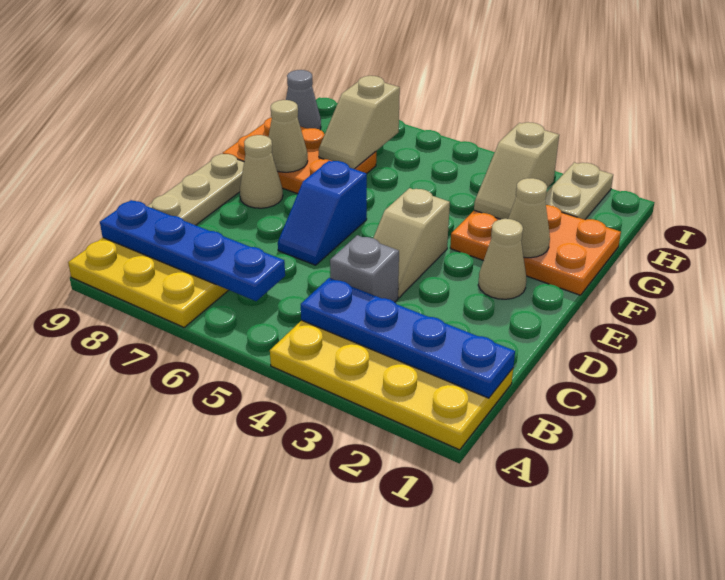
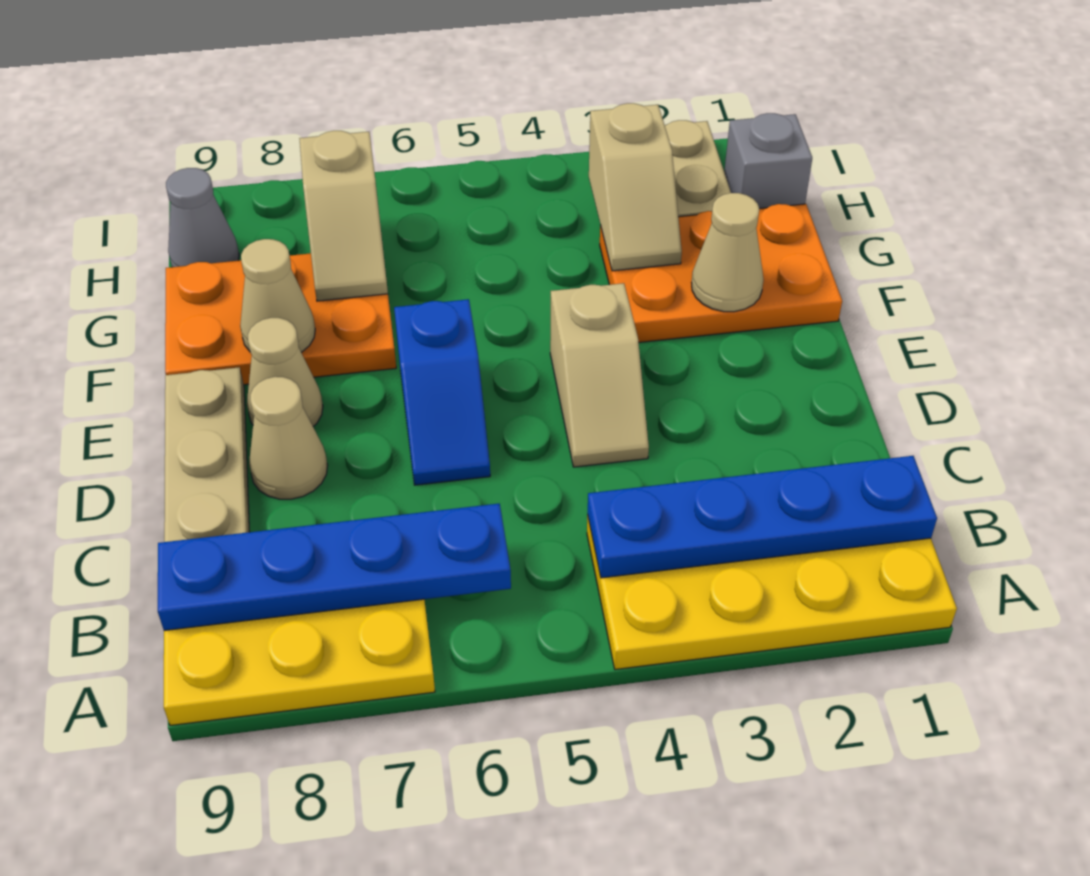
grey brick C4 level 1 -> grey brick H1 level 1
tan cone E2 level 1 -> tan cone D8 level 1

